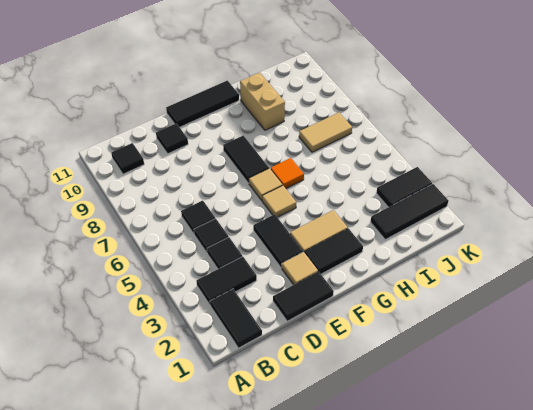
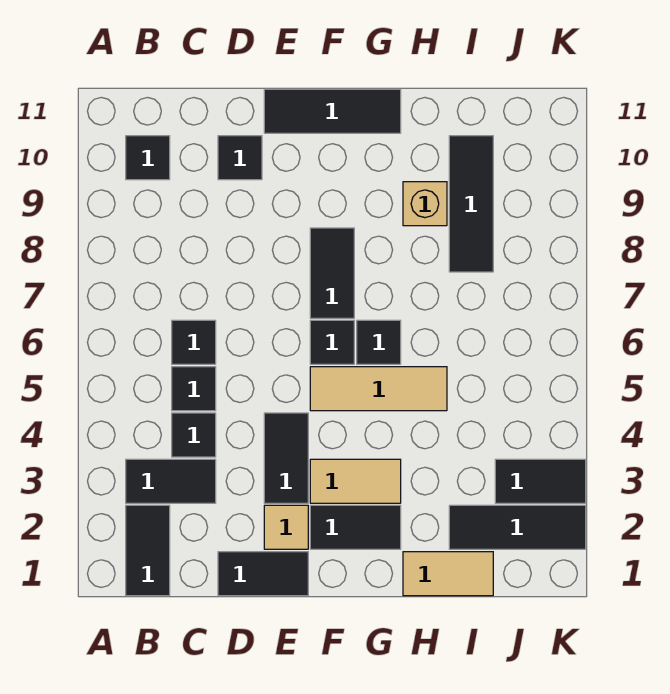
tan tile F5 level 1 -> tan tile F5:H5 level 1
tan tile F6 level 1 -> black tile F6 level 1
orange tile G6 level 1 -> black tile G6 level 1
tan brick H9:H10 level 1 -> tan brick H9 level 1
tan tile I7:J7 level 1 -> tan tile H1:I1 level 1
none -> black tile I8:I10 level 1

